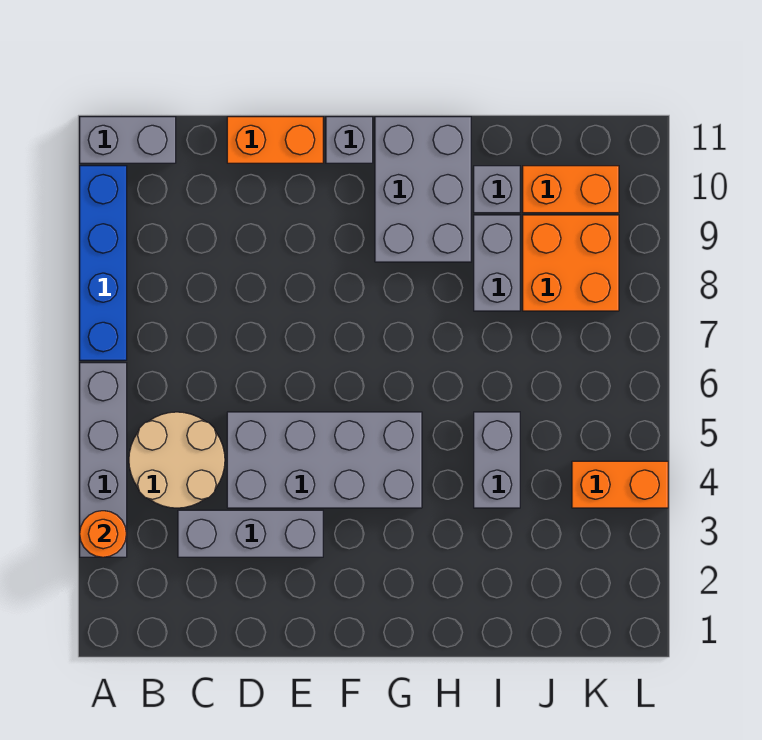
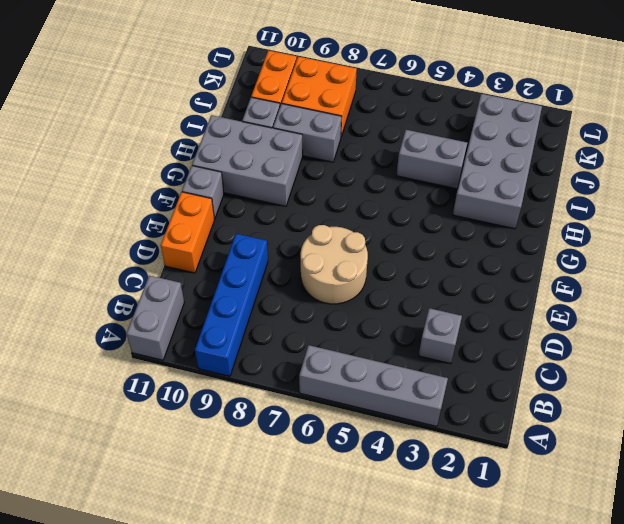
orange round brick A3 level 2 -> none
blue brick A7:A10 level 1 -> blue brick A9:D9 level 1
tan round brick B4:C5 level 1 -> tan round brick D6:E7 level 1
grey brick C3:E3 level 1 -> grey brick C3 level 1
grey brick D4:G5 level 1 -> grey brick H2:K3 level 1
orange brick K4:L4 level 1 -> none

